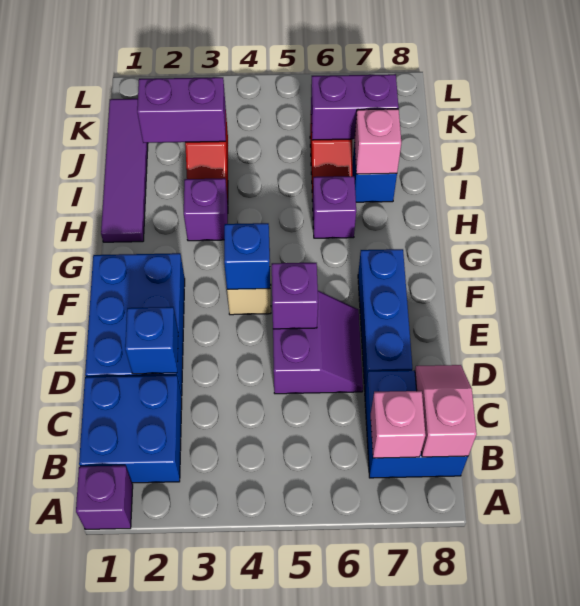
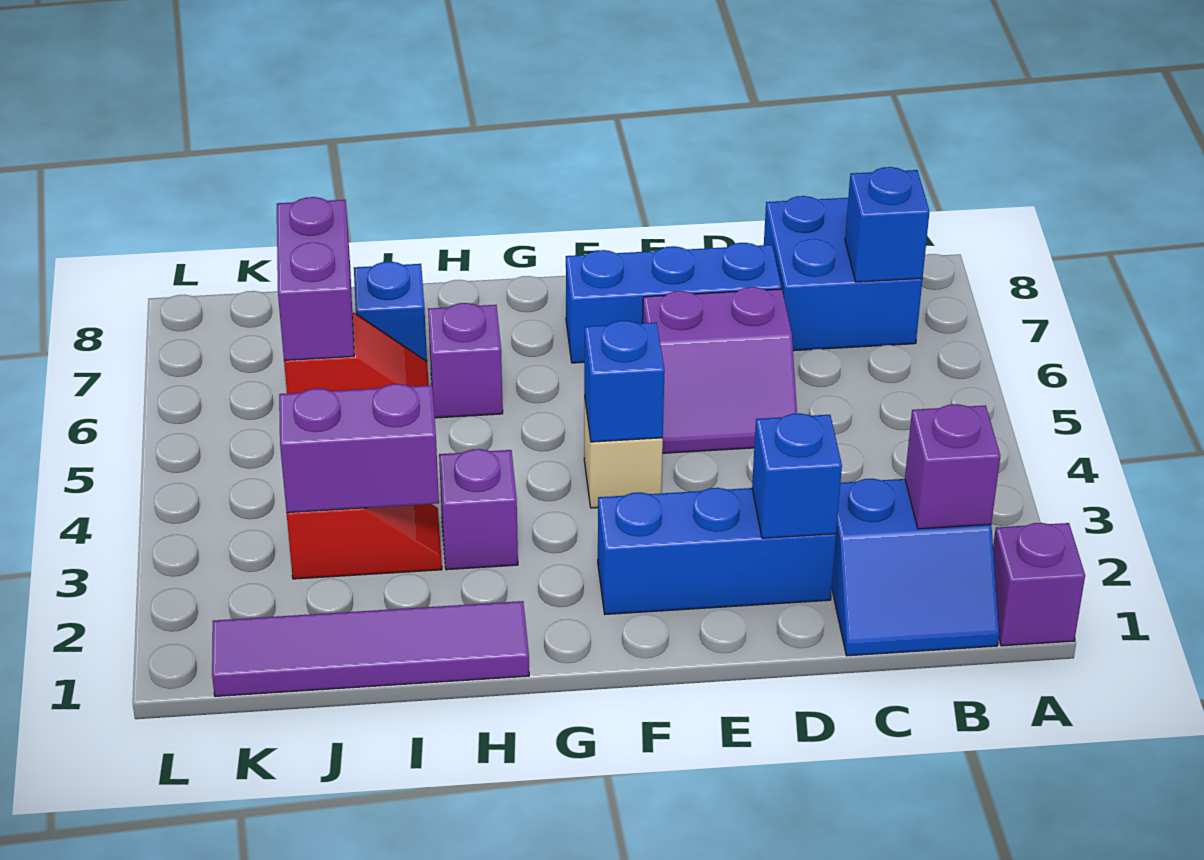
blue brick B1:C2 level 1 -> blue slope B1:C2 level 1 top 2
pink brick B7 level 2 -> blue brick B7 level 2
pink slope B8:C8 level 2 top B -> none
blue brick D1:F2 level 1 -> blue brick D2:F2 level 1
purple slope D5:E6 level 1 top 5 -> purple slope D5:E6 level 1 top 6
purple brick E5 level 2 -> purple brick B2 level 2
pink brick I7 level 2 -> none
purple brick J2:J3 level 2 -> purple brick I3:J3 level 2

